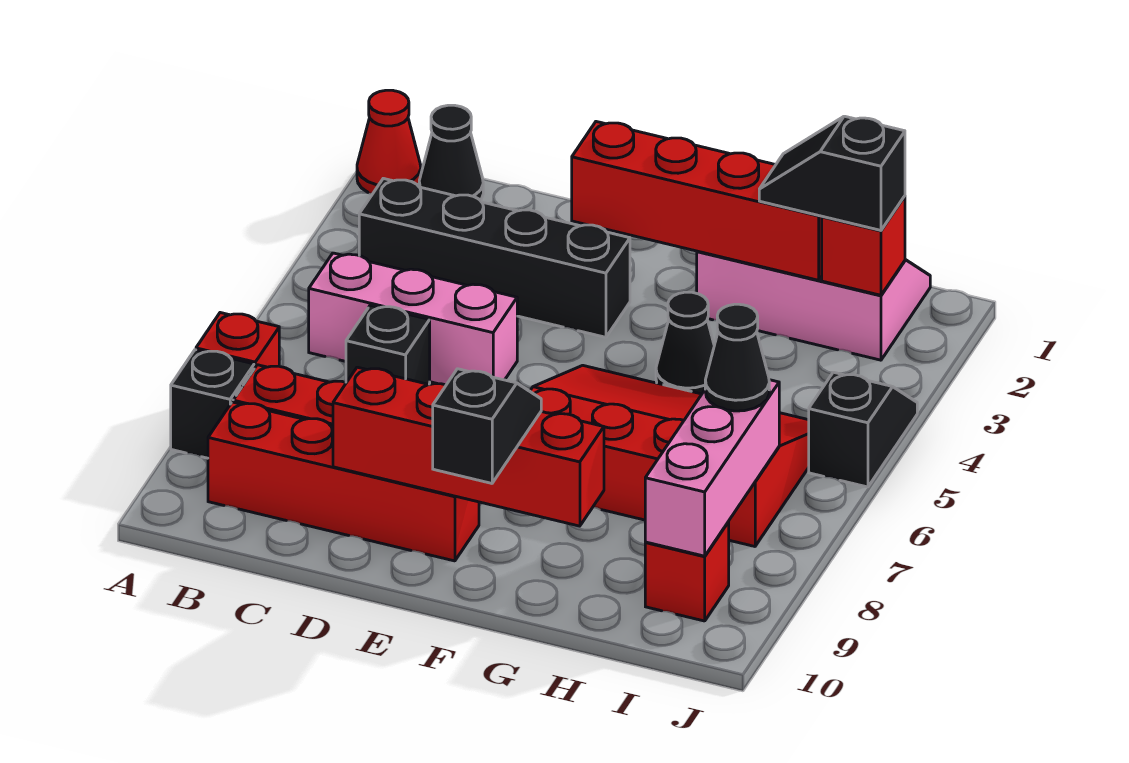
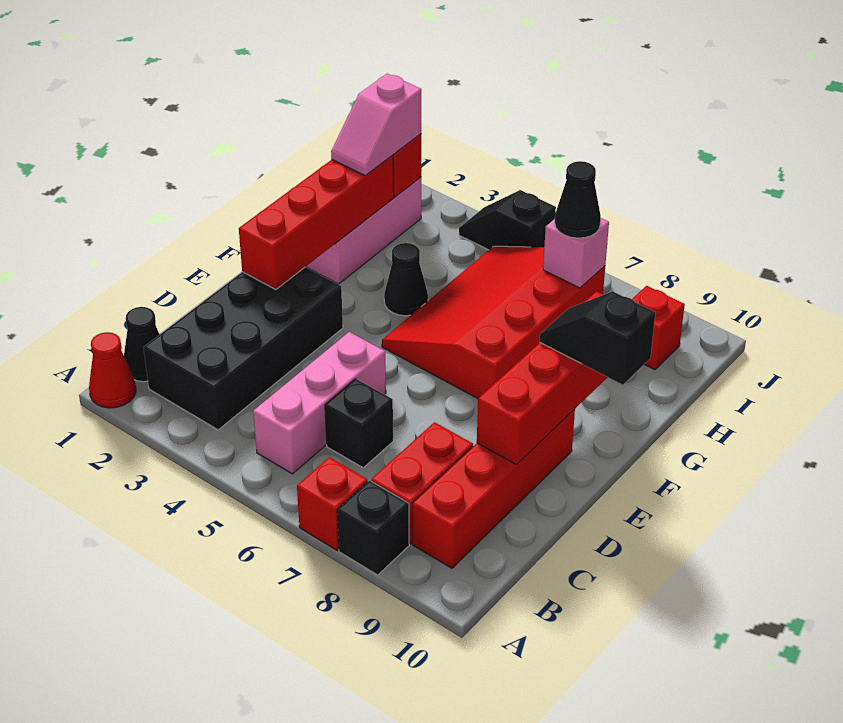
black brick B3:E3 level 1 -> black brick B2:E3 level 1
black slope H2:I2 level 3 top I -> pink slope H2:I2 level 3 top I
pink brick I7:I9 level 2 -> pink brick I7 level 2

